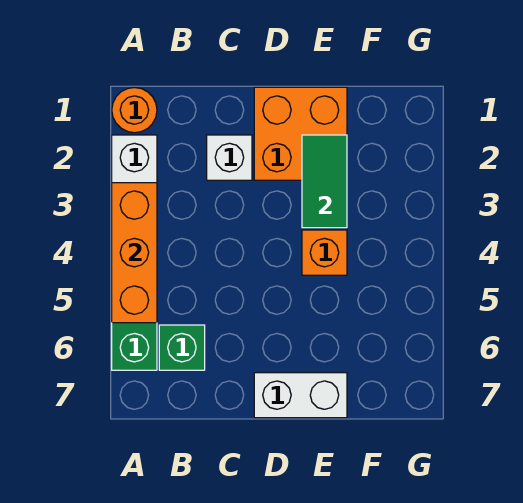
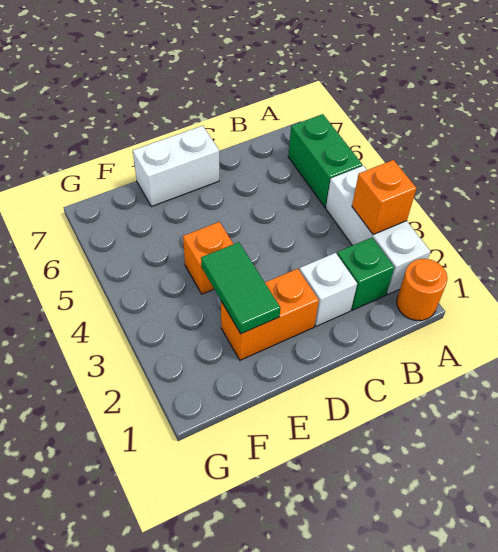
orange brick A3:A5 level 2 -> orange brick A3 level 2
green brick B6 level 1 -> green brick B2 level 1
orange brick D1:E2 level 1 -> orange brick D2:E2 level 1

